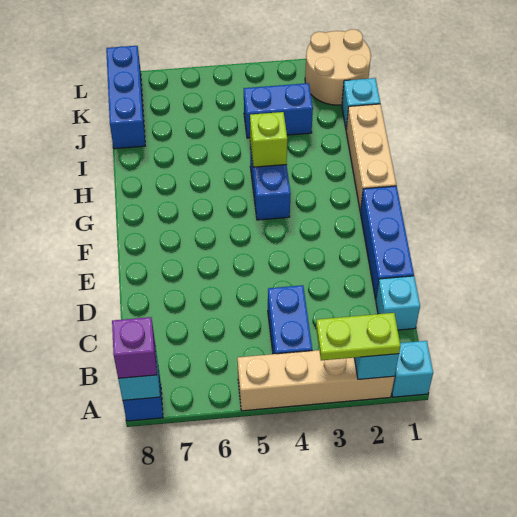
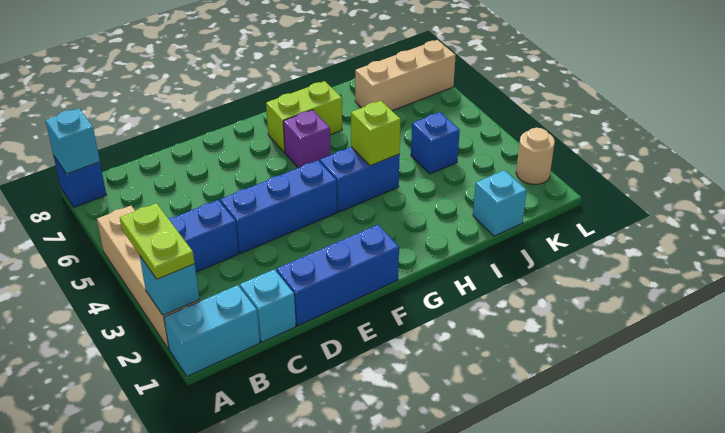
cyan brick A1 level 1 -> cyan brick A1:B1 level 1
purple brick A8 level 3 -> purple brick G6 level 1
tan brick G1:I1 level 1 -> tan brick J7:L7 level 1
none -> lime brick G7:H7 level 1
blue brick J3:J4 level 1 -> blue brick J4 level 1
blue brick J8:L8 level 1 -> blue brick D4:F4 level 1
tan round brick K1:L2 level 1 -> tan round brick L2 level 1

